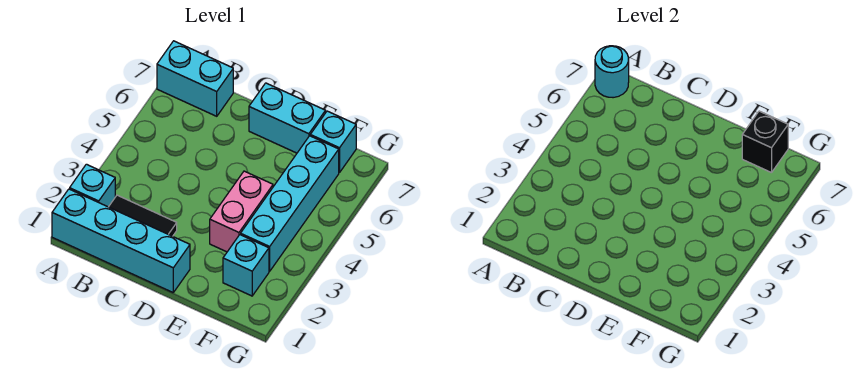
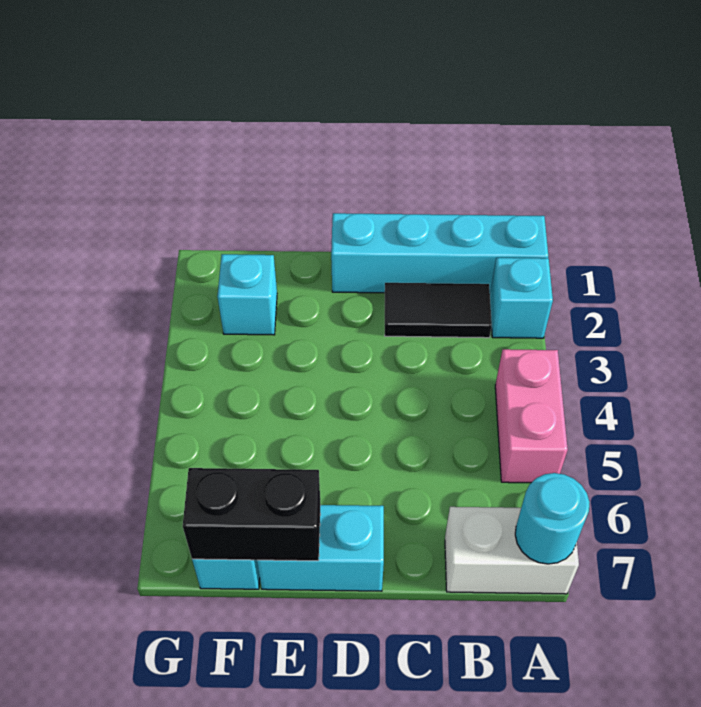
cyan brick A7:B7 level 1 -> white brick A7:B7 level 1
pink brick E3:E4 level 1 -> pink brick A4:A5 level 1
cyan brick F3:F6 level 1 -> none
black brick F7 level 2 -> black brick E7:F7 level 2

